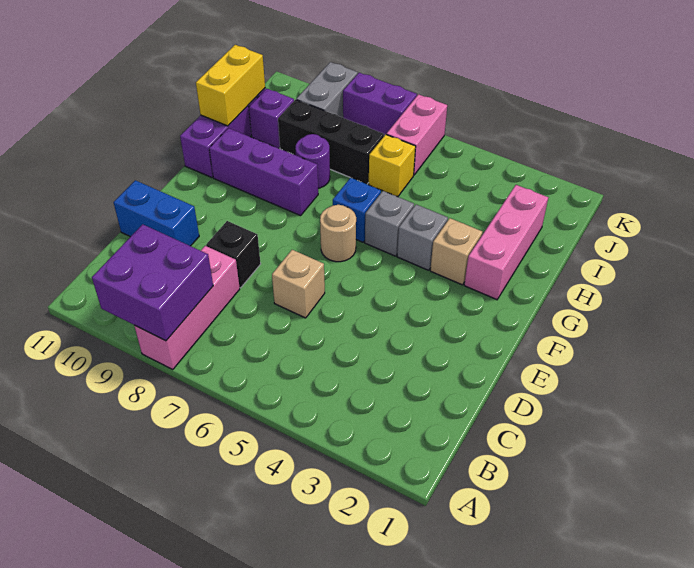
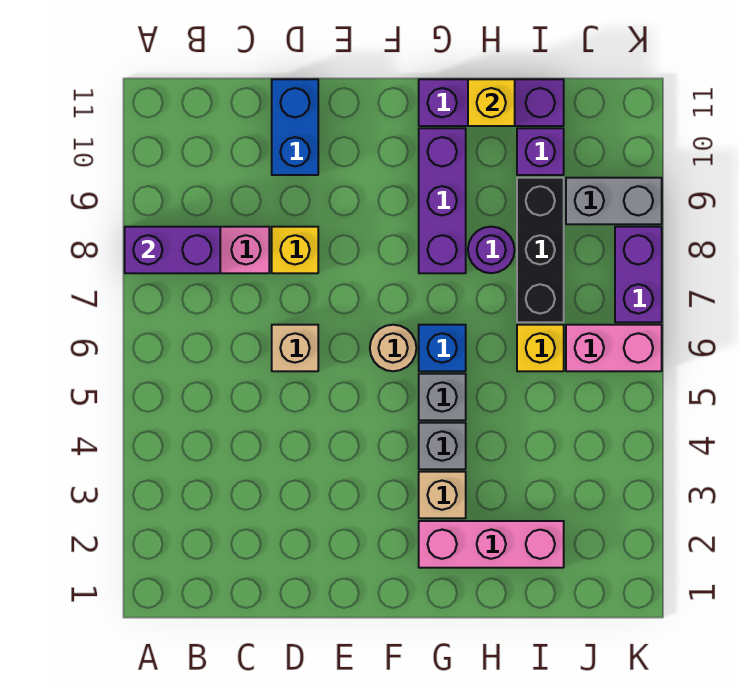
purple brick A8:B9 level 2 -> purple brick A8:B8 level 2
black brick D8 level 1 -> yellow brick D8 level 1
yellow brick H11:I11 level 2 -> yellow brick H11 level 2

